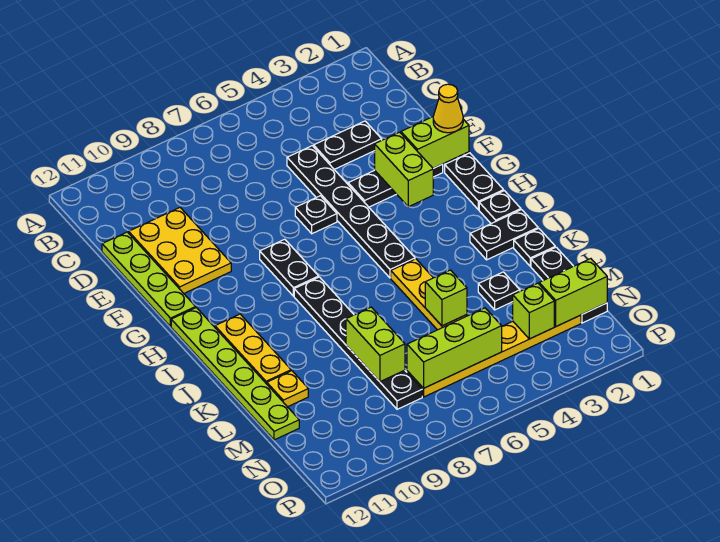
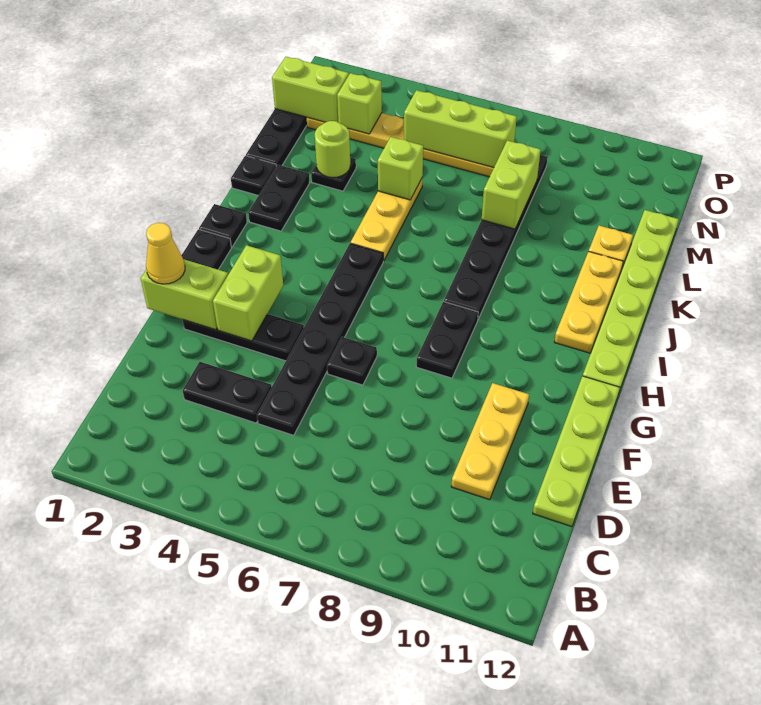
yellow plate D10:F11 level 1 -> yellow plate D10:F10 level 1
black plate J1:J2 level 1 -> black plate J2:K2 level 1
none -> lime round brick L3 level 2

